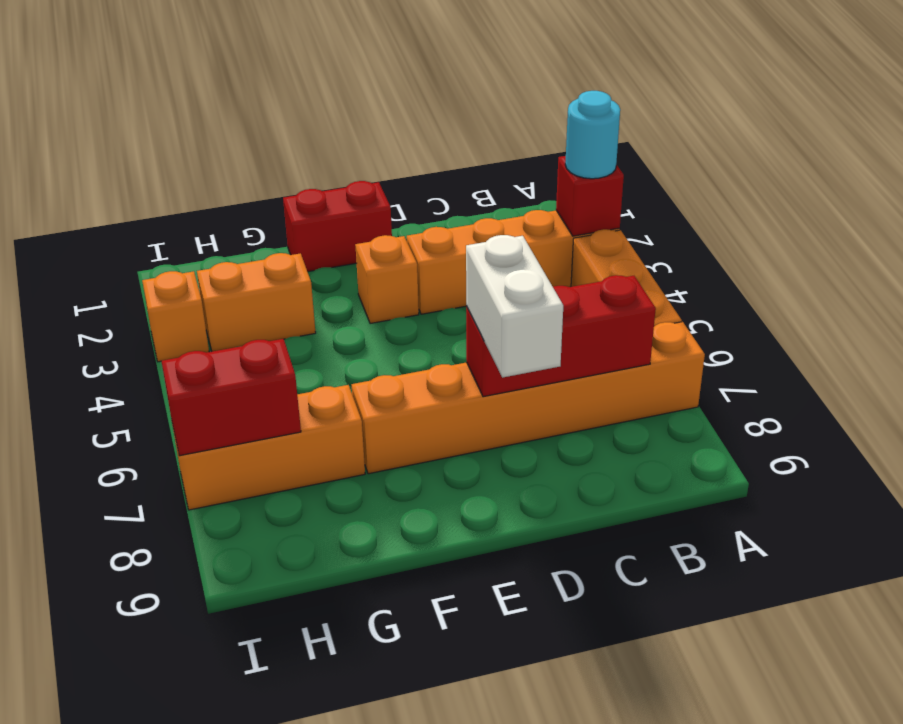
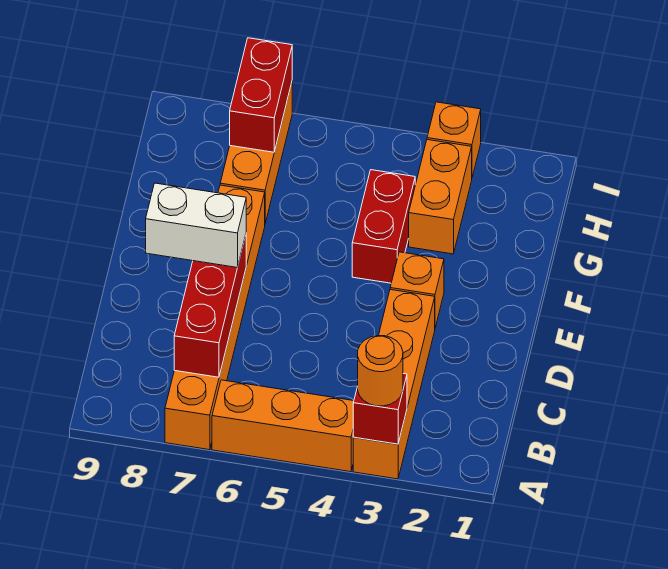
cyan round brick A3 level 3 -> orange round brick A3 level 3
red brick E1:F1 level 1 -> red brick F4:G4 level 1

